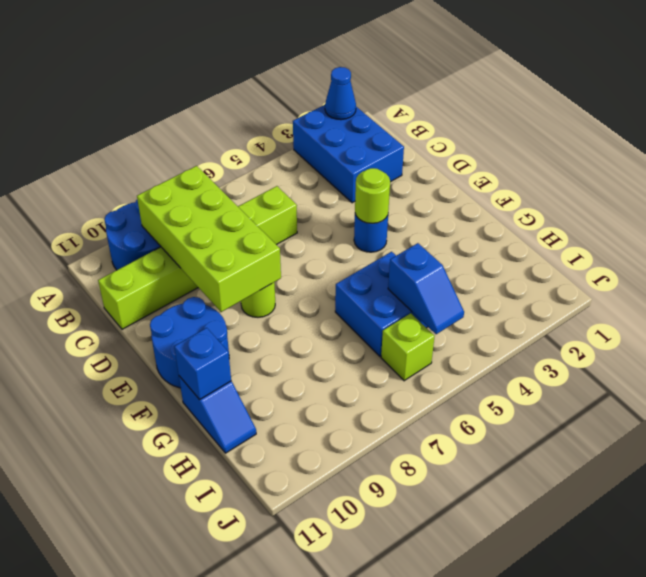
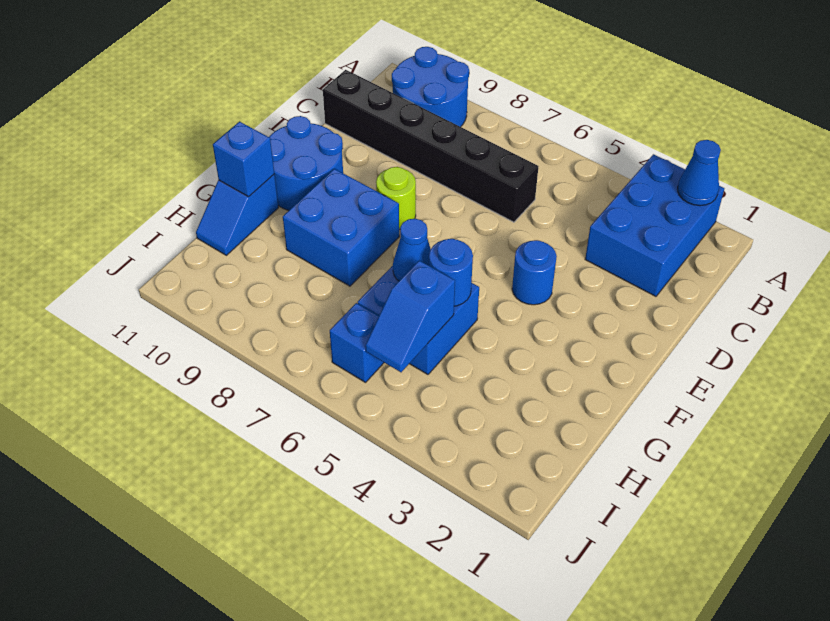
lime brick B8:E9 level 2 -> none
lime brick C6:C11 level 1 -> black brick C6:C11 level 1
lime round brick E4 level 2 -> none
none -> blue brick F8:G9 level 1
none -> blue round brick G5 level 2
none -> blue cone G6 level 2
lime brick I6 level 1 -> blue brick I6 level 1

